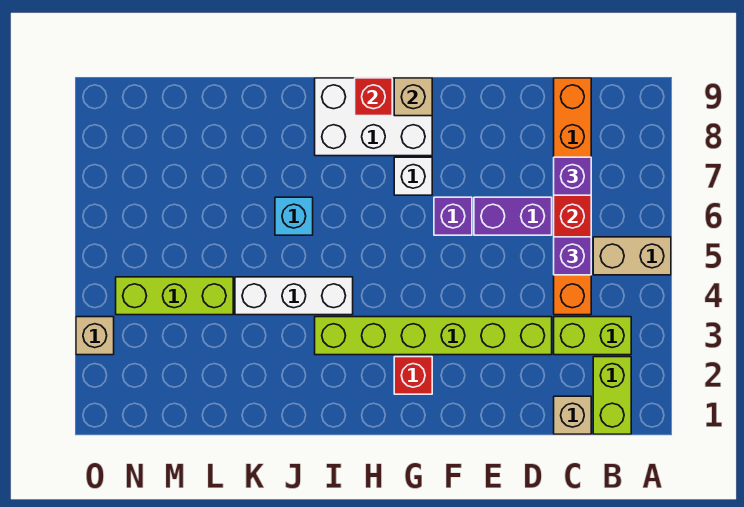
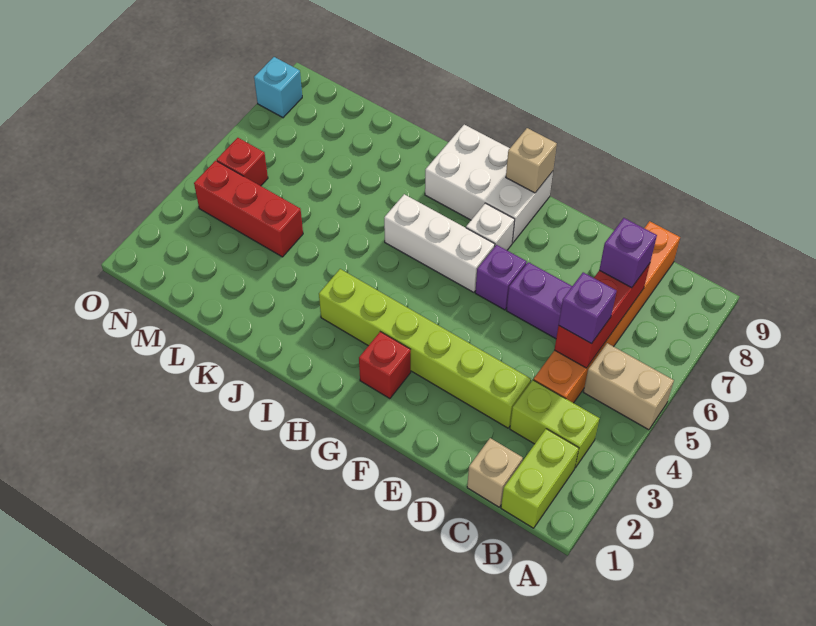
red brick H9 level 2 -> red brick N5 level 1
white brick I4:K4 level 1 -> white brick G6:I6 level 1
cyan brick J6 level 1 -> cyan brick O8 level 1
lime brick L4:N4 level 1 -> red brick L4:N4 level 1
tan brick O3 level 1 -> none

